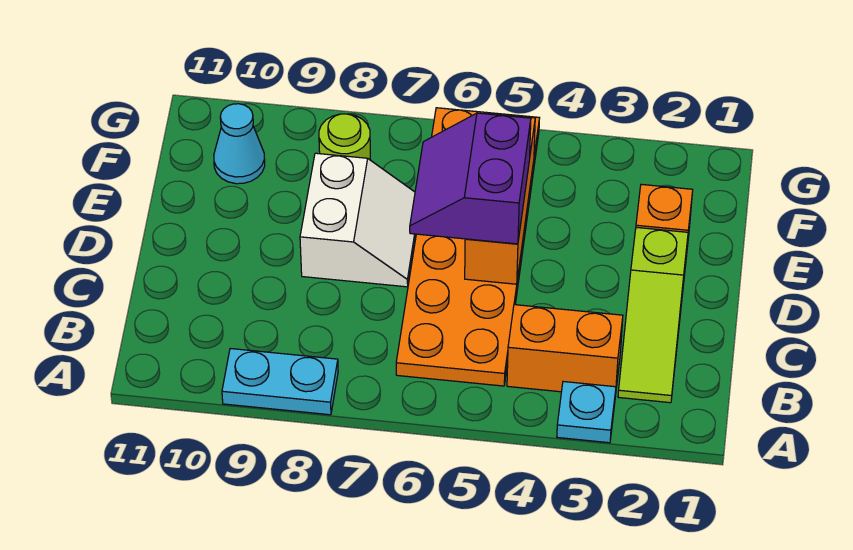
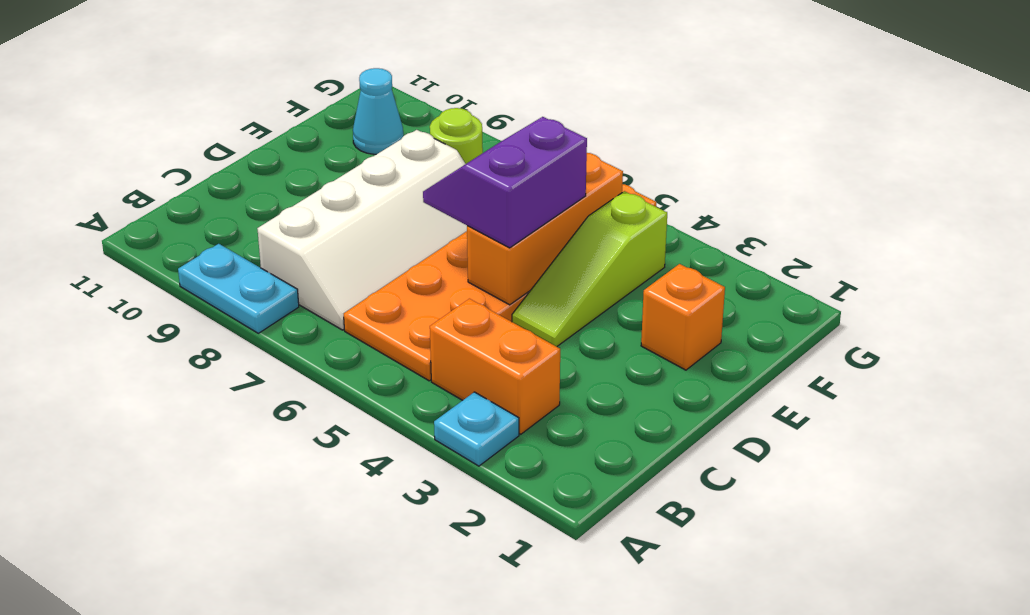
lime slope B2:D2 level 1 top D -> lime slope D4:F4 level 1 top F
white slope D7:E8 level 1 top 8 -> white slope B7:E8 level 1 top 8

